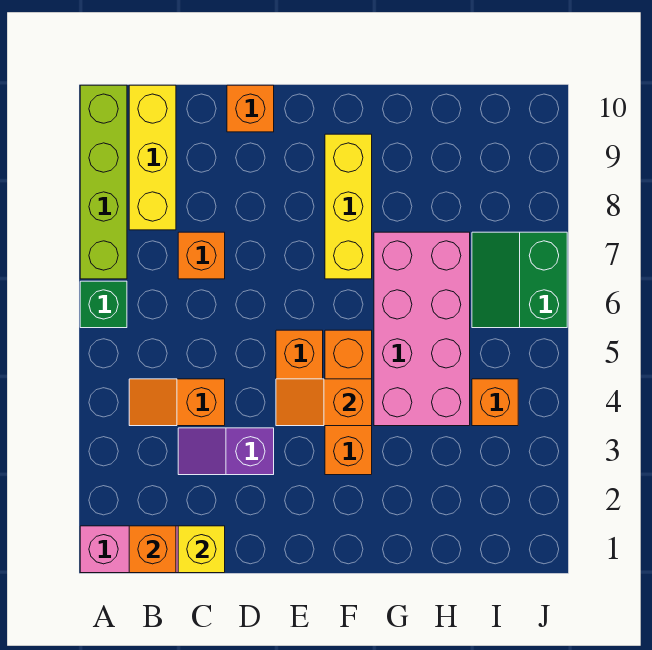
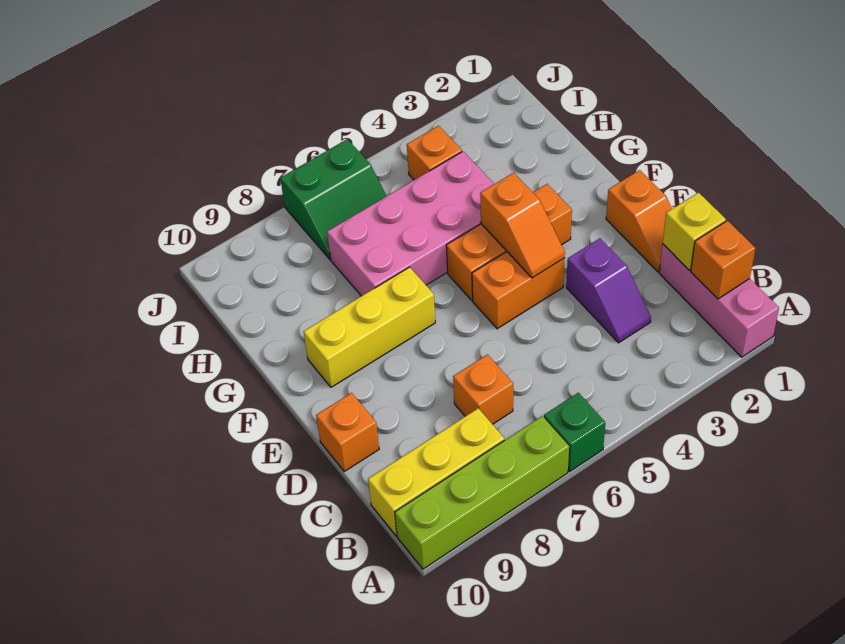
orange slope B4:C4 level 1 top C -> orange slope D1:E1 level 1 top E

